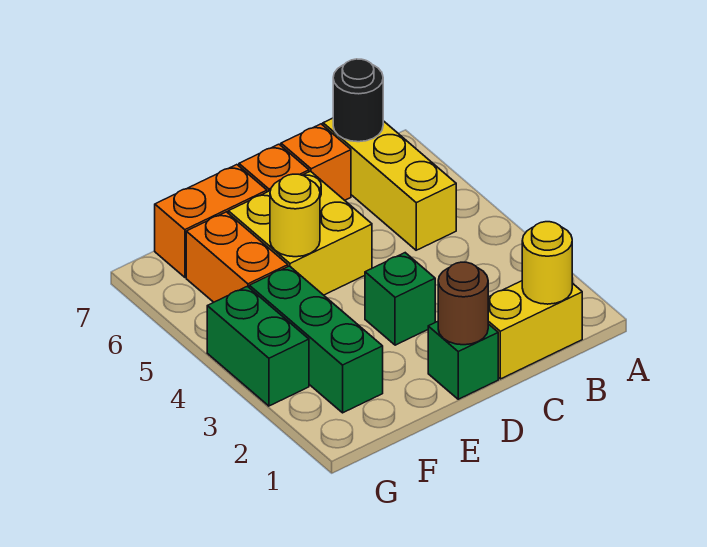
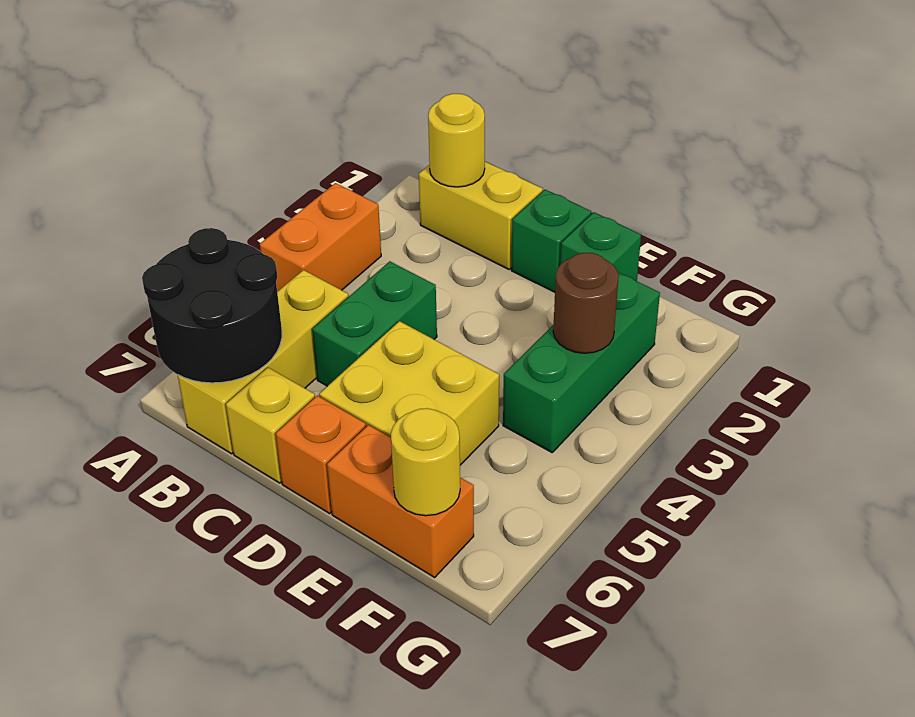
black round brick B7 level 2 -> black round brick A6:B7 level 2
orange brick C7 level 1 -> yellow brick C7 level 1
brown round brick D1 level 2 -> brown round brick F3 level 2
green brick D3 level 1 -> green brick E1 level 1
yellow round brick E5 level 2 -> yellow round brick F7 level 2
orange brick F5:F6 level 1 -> orange brick A3:A4 level 1
green brick G3:G4 level 1 -> green brick C4:C5 level 1

